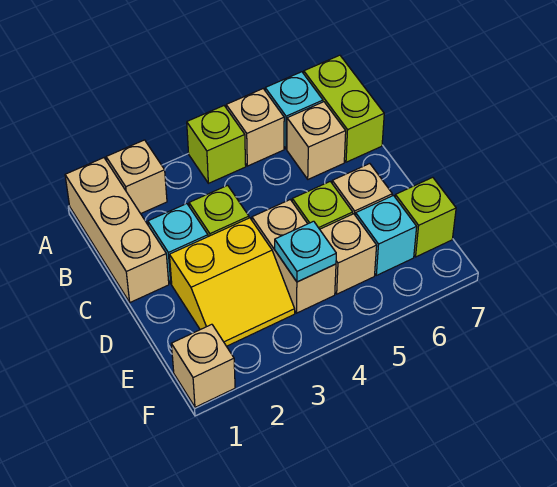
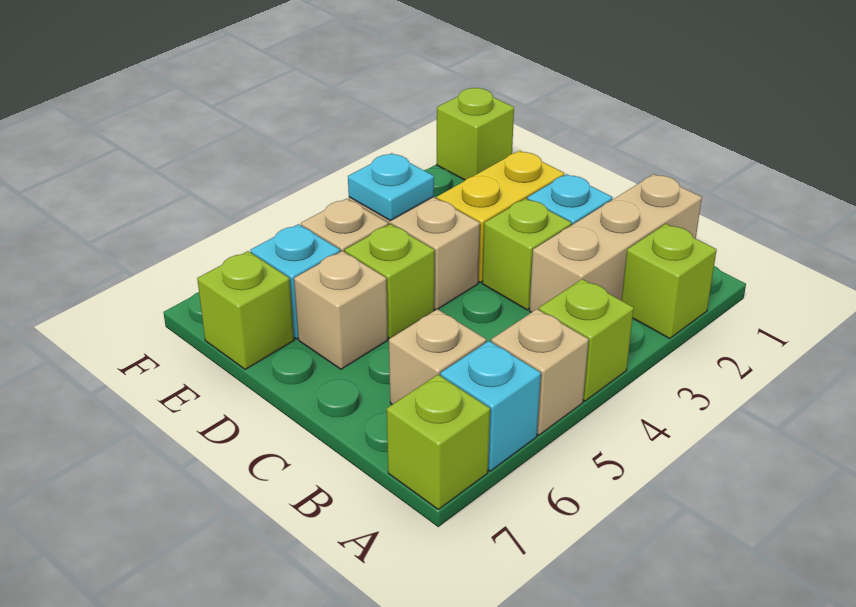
tan brick A1:C1 level 1 -> tan brick B1:B3 level 1
tan brick A2 level 1 -> lime brick A2 level 1
lime brick A7:B7 level 1 -> lime brick A7 level 1
tan brick F1 level 1 -> lime brick F1 level 1

